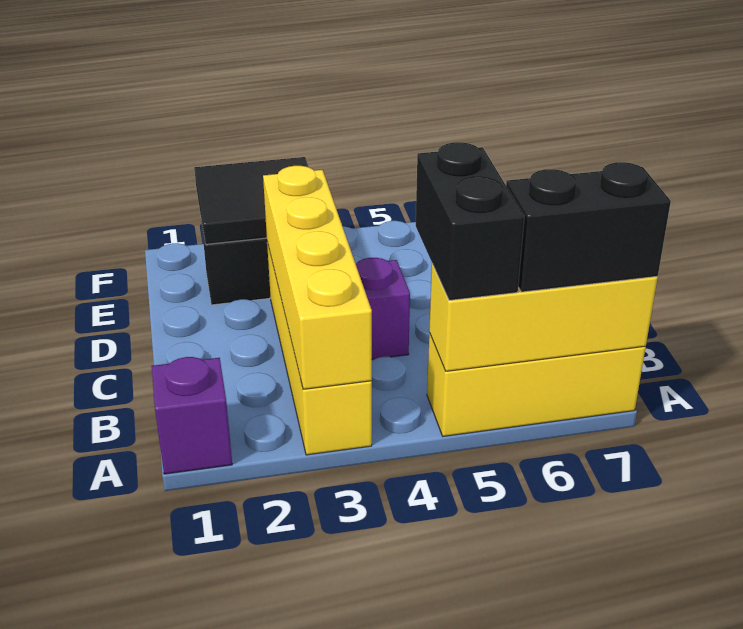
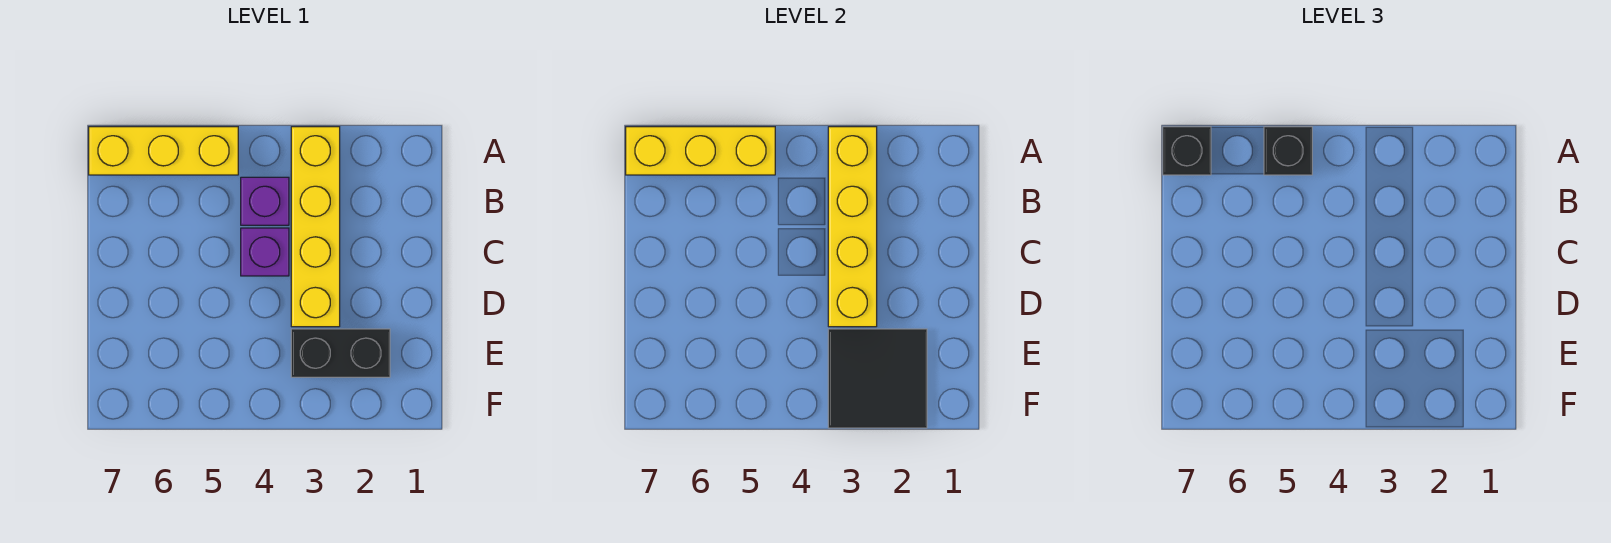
purple brick A1 level 1 -> purple brick B4 level 1
black brick A5:B5 level 3 -> black brick A5 level 3
black brick A6:A7 level 3 -> black brick A7 level 3

